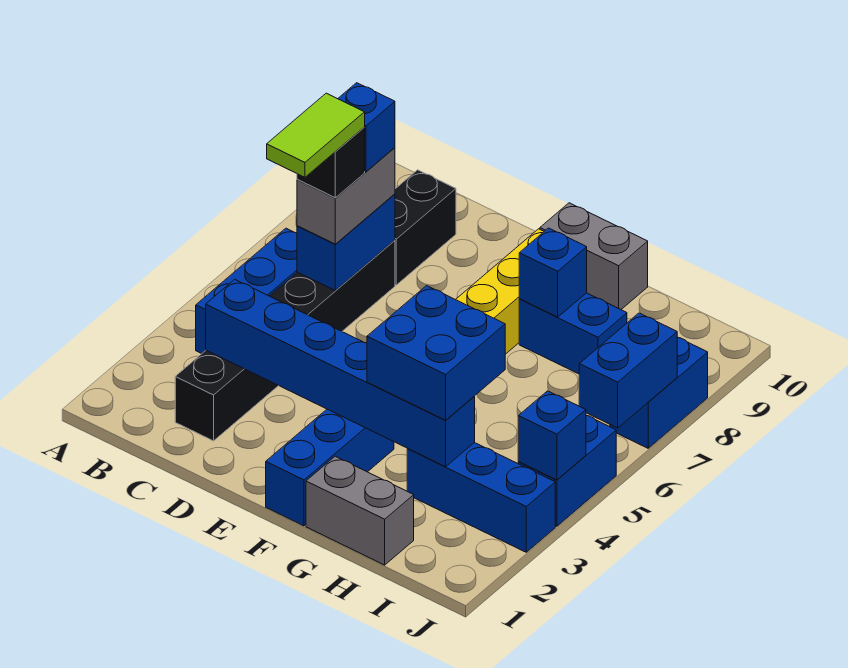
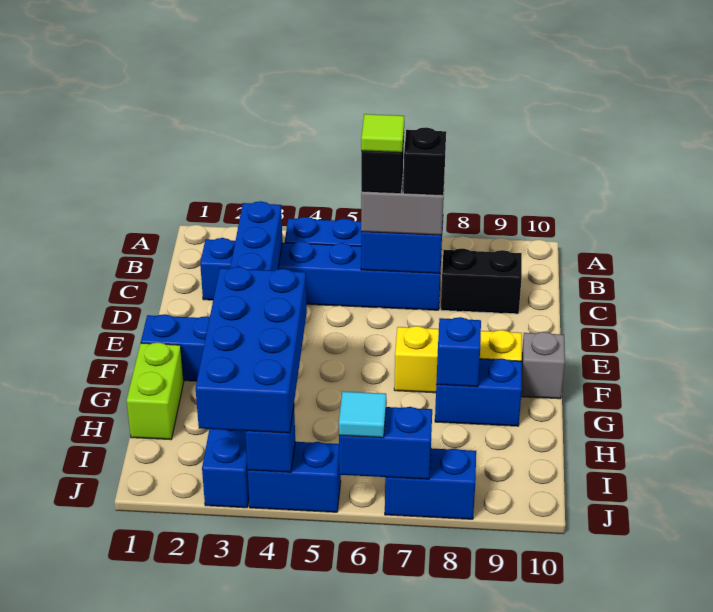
black brick C2:C7 level 1 -> blue brick C2:C7 level 1
lime tile C5:C6 level 5 -> lime tile C6 level 5
blue brick C7 level 4 -> black brick C7 level 4
grey brick F10:G10 level 1 -> grey brick F10 level 1
grey brick G1:H1 level 1 -> lime brick G1:H1 level 1
blue brick G3:H4 level 3 -> blue brick G3:J4 level 3
blue brick G8:H8 level 1 -> blue brick G8:G9 level 1
none -> cyan tile J6 level 3

